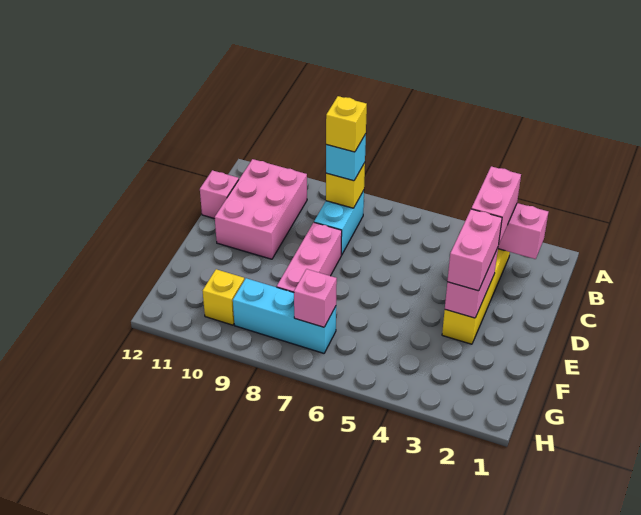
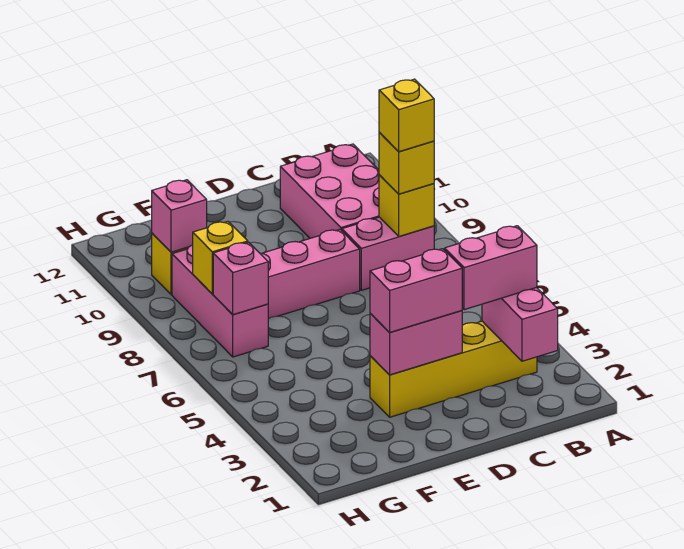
cyan brick B8:C8 level 1 -> pink brick B8:C8 level 1
cyan brick B8 level 3 -> yellow brick B8 level 3
pink brick B10:D11 level 1 -> pink brick B9:C11 level 1
pink brick C12 level 1 -> pink brick G10 level 2
cyan brick G7:G9 level 1 -> pink brick G7:G9 level 1
none -> yellow brick G8 level 2

